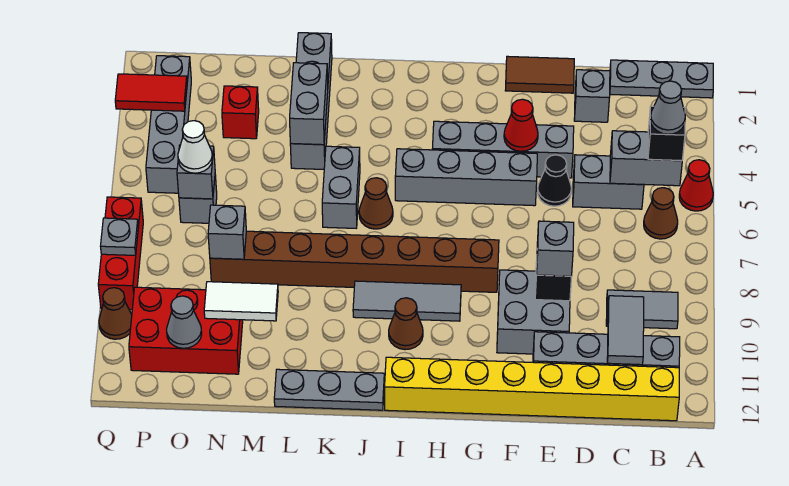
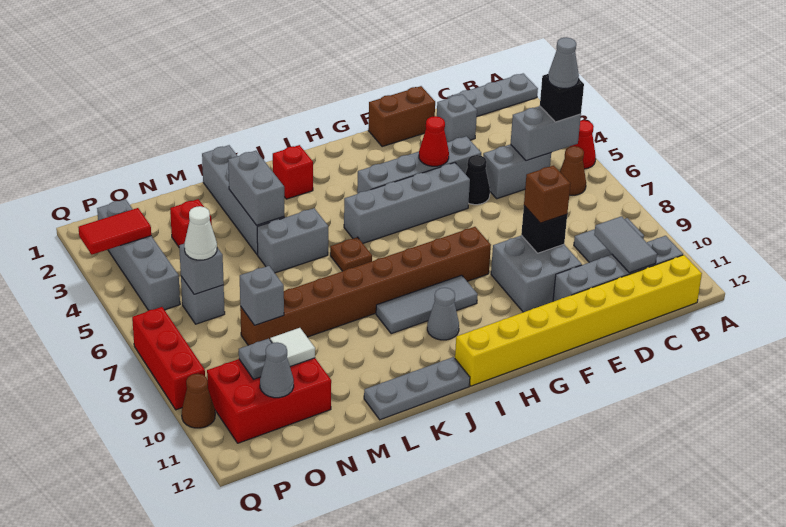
brown tile E1:F1 level 1 -> brown brick E1:F1 level 1
grey brick E9 level 3 -> brown brick E9 level 3
brown cone I10 level 1 -> grey cone I10 level 1
none -> red brick J2 level 1
brown cone J6 level 1 -> brown plate J6 level 1
grey brick K5:K6 level 1 -> grey brick K5:L5 level 1
white tile M10:N10 level 2 -> white tile N10 level 2
grey plate Q8 level 2 -> grey plate O10 level 2

